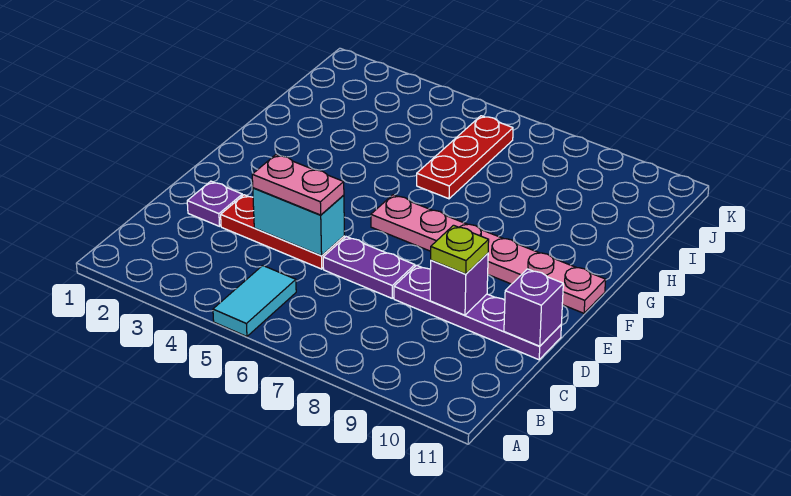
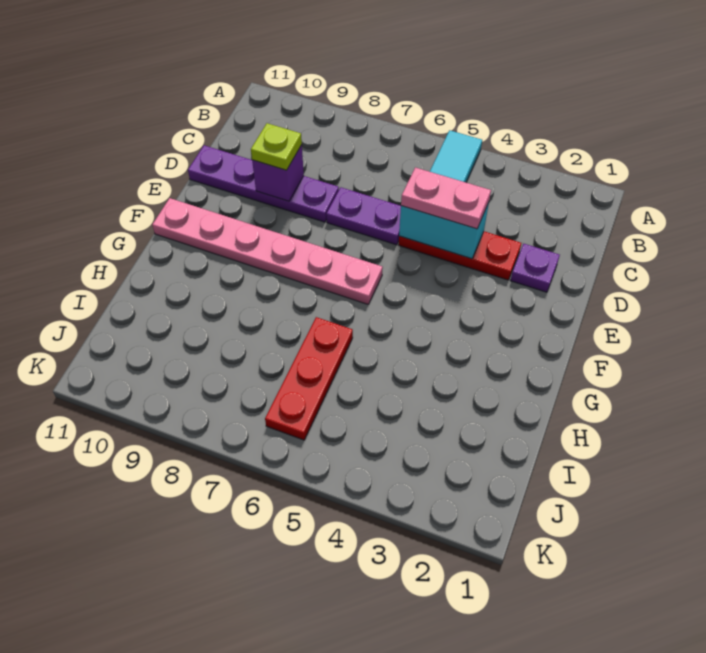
purple brick D11 level 2 -> none

